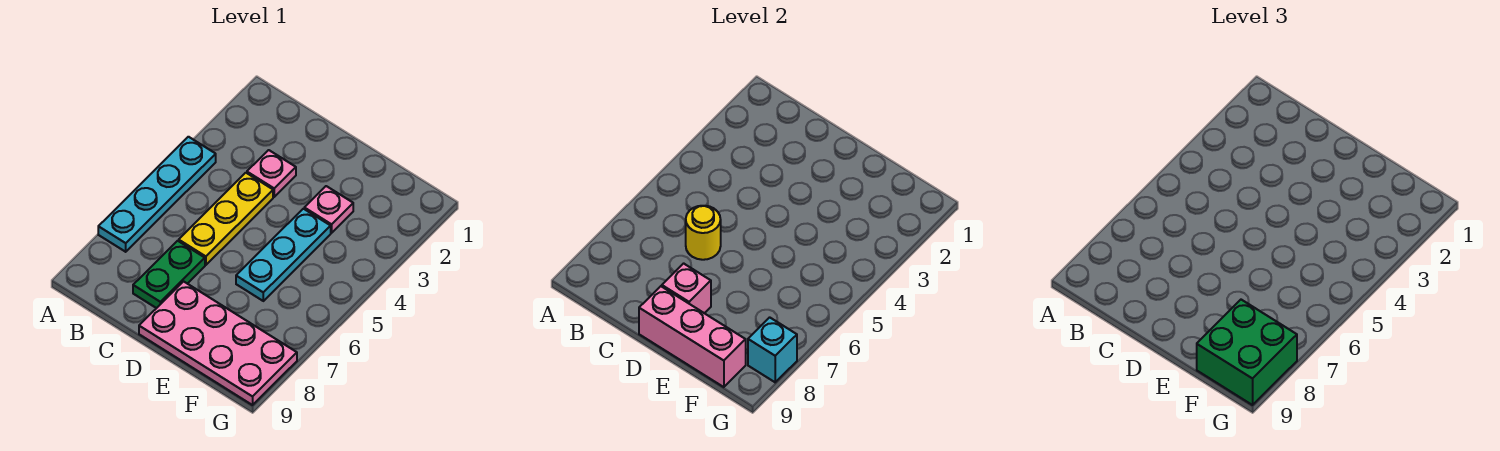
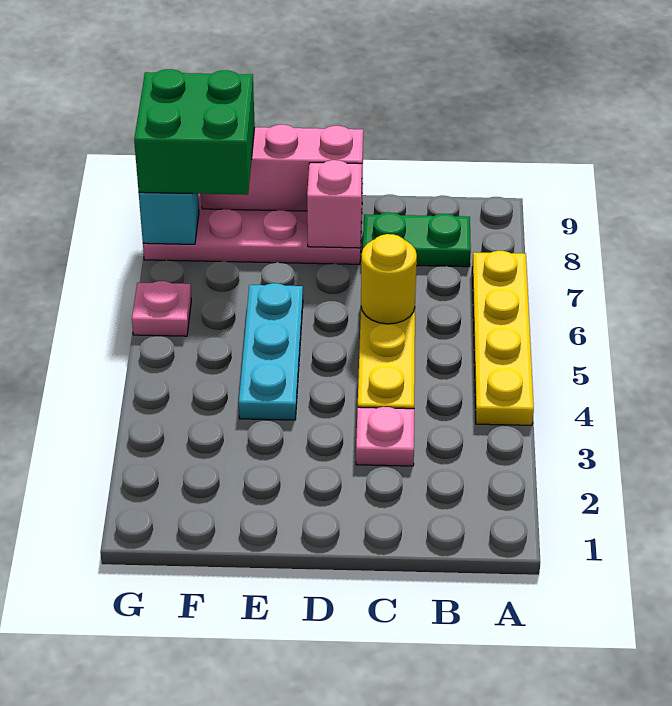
cyan plate A4:A7 level 1 -> yellow plate A4:A7 level 1
green plate C7:C8 level 1 -> green plate B8:C8 level 1
pink plate E3 level 1 -> pink plate G6 level 1

